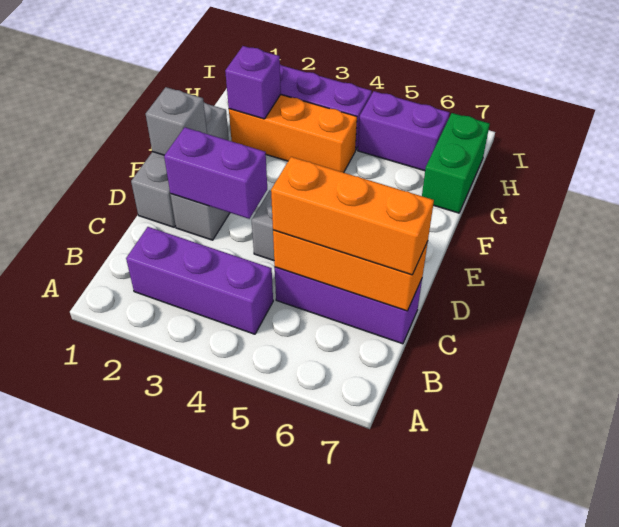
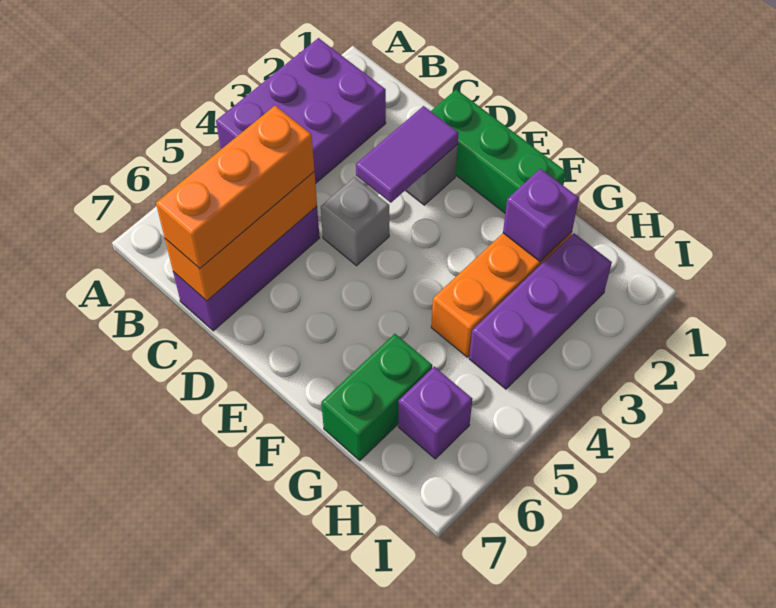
purple brick B2:B4 level 1 -> purple brick A2:B4 level 1
grey brick D1:F1 level 1 -> green brick D1:F1 level 1
purple brick D2:D3 level 2 -> purple tile D2:D3 level 2
grey brick E1 level 2 -> none
green brick G7:H7 level 1 -> green brick G6:G7 level 1
purple brick H5:H6 level 1 -> purple brick H6 level 1

